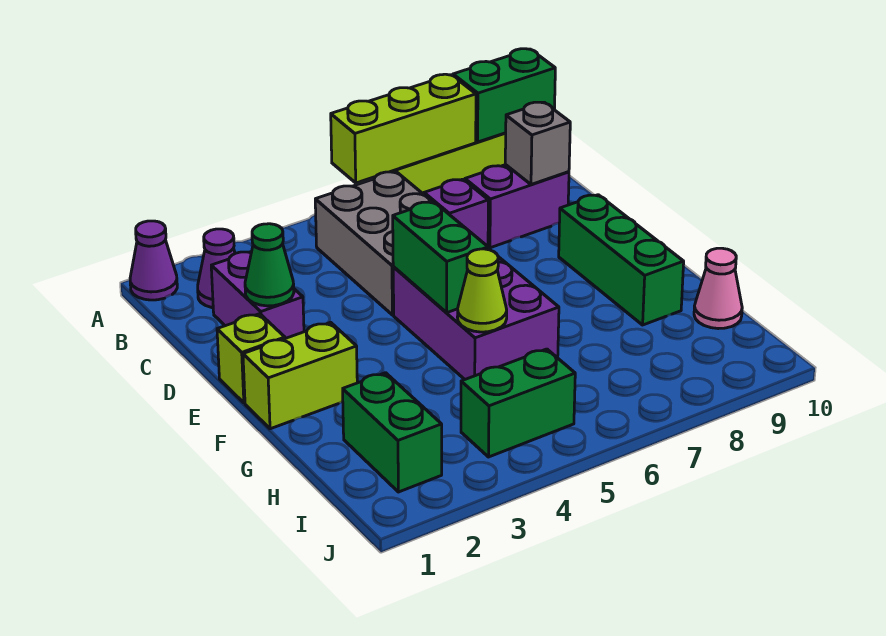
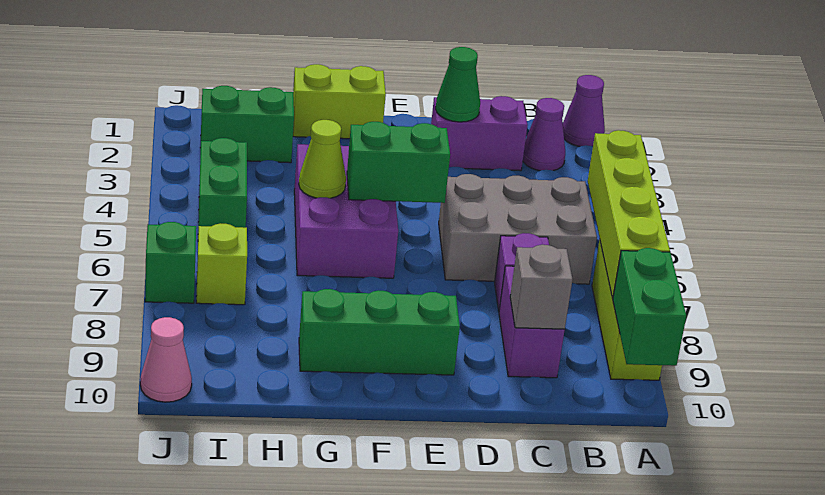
lime brick A6:A8 level 2 -> lime brick A5:A8 level 2
lime brick E1 level 1 -> lime brick I7 level 1
purple brick E5:G6 level 1 -> purple brick F4:G6 level 1
lime brick F1:F2 level 1 -> lime brick F1:G1 level 1
pink cone H10 level 1 -> pink cone J10 level 1
none -> green brick J7 level 1

